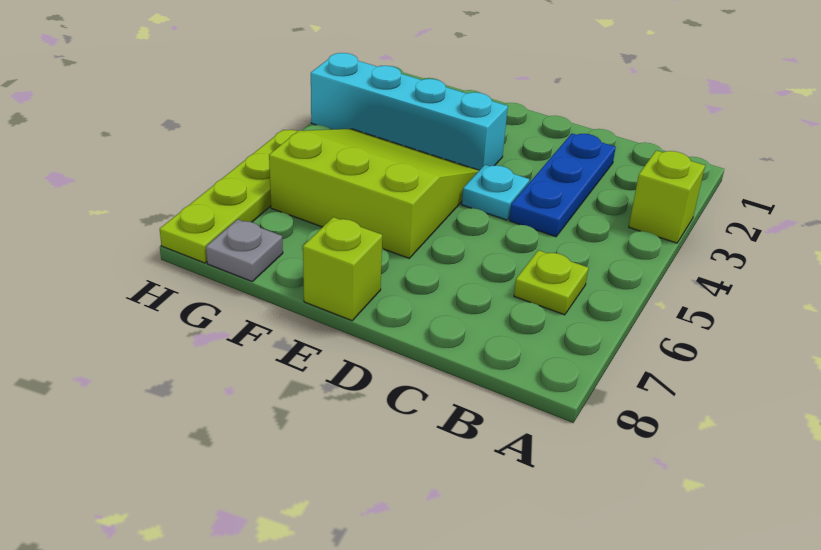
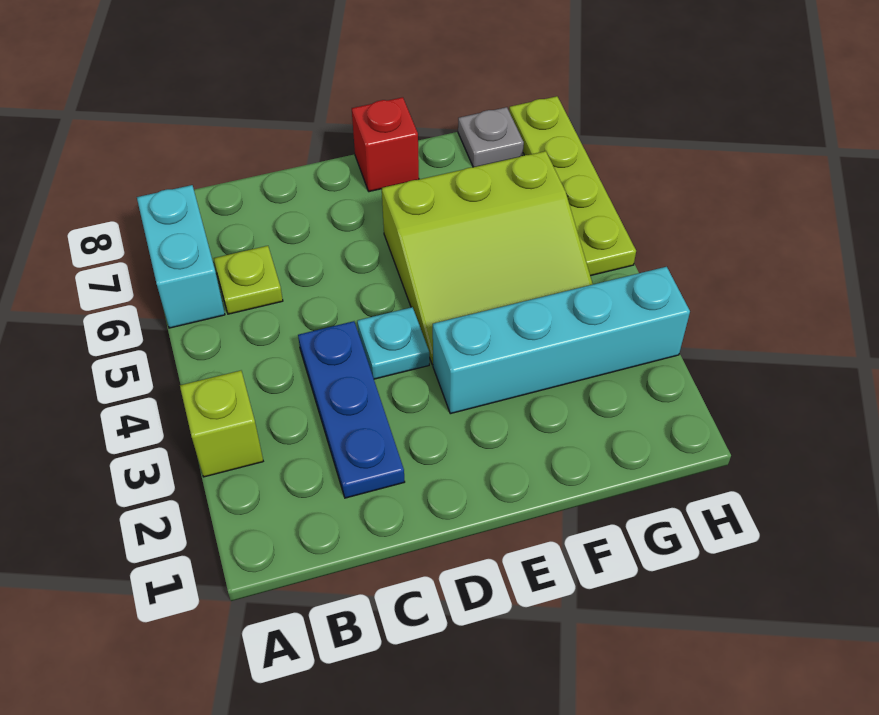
none -> cyan brick A6:A7 level 1
lime brick E8 level 1 -> red brick E8 level 1

